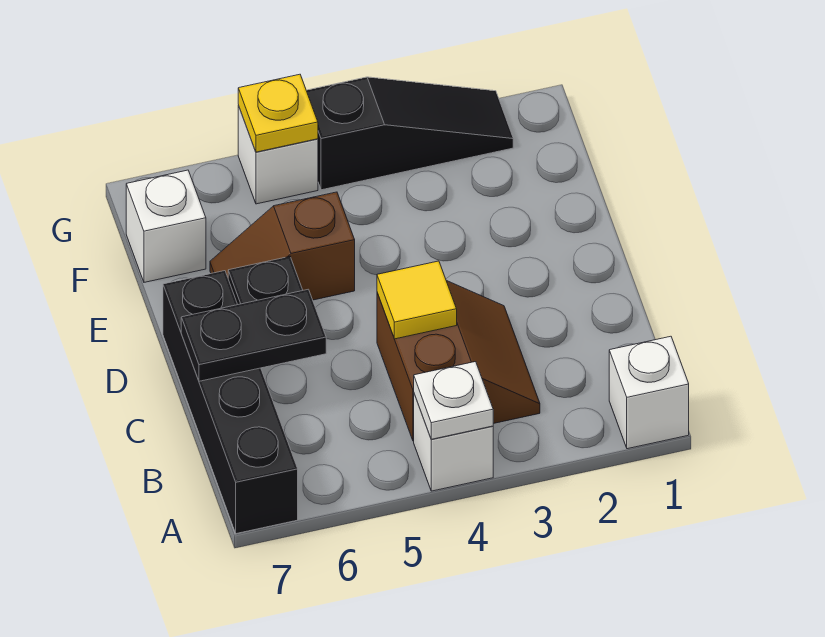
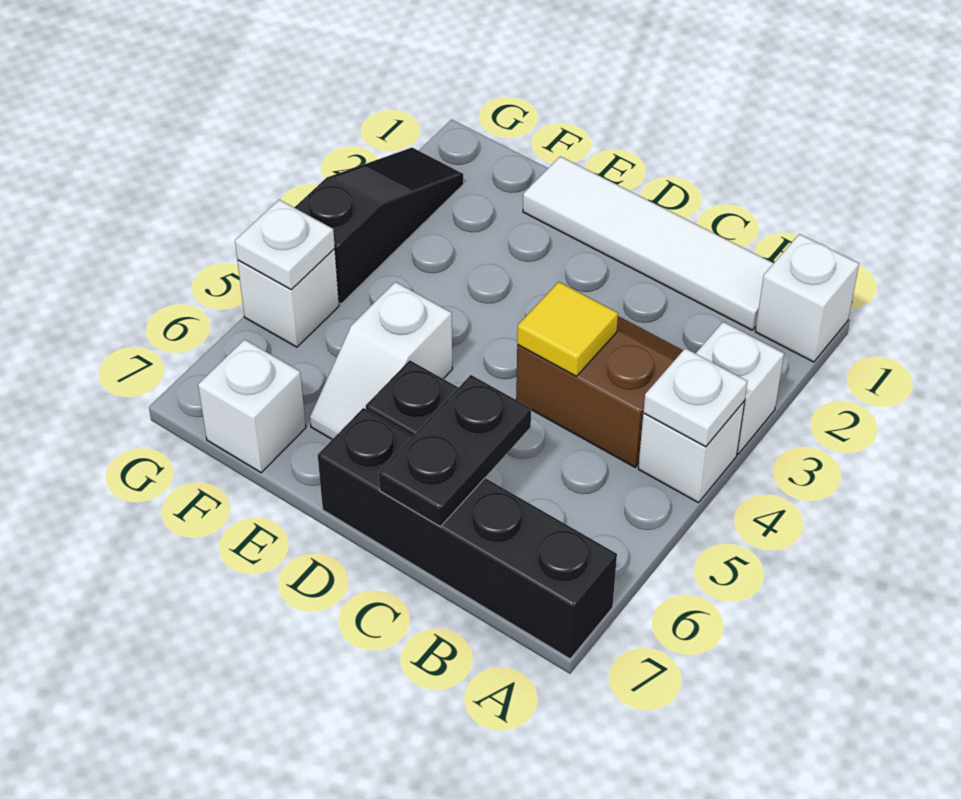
none -> white brick A3 level 1
none -> white tile B1:E1 level 1
brown slope E5:E6 level 1 top 5 -> white slope E5:E6 level 1 top 5
yellow plate G5 level 2 -> white plate G5 level 2

